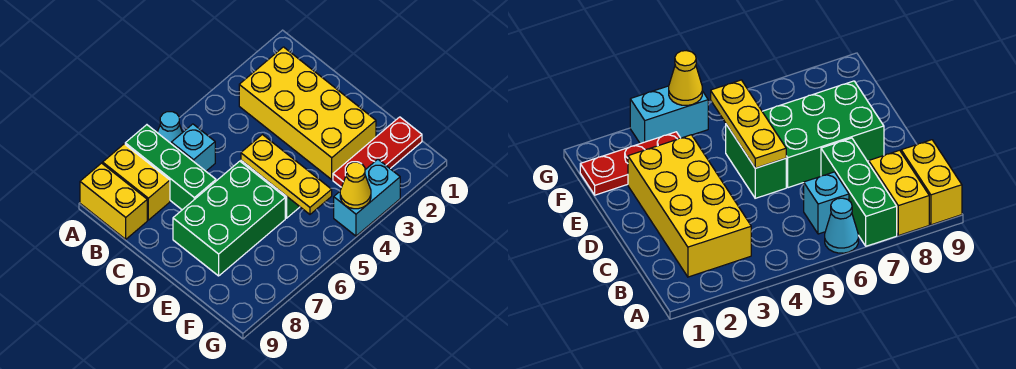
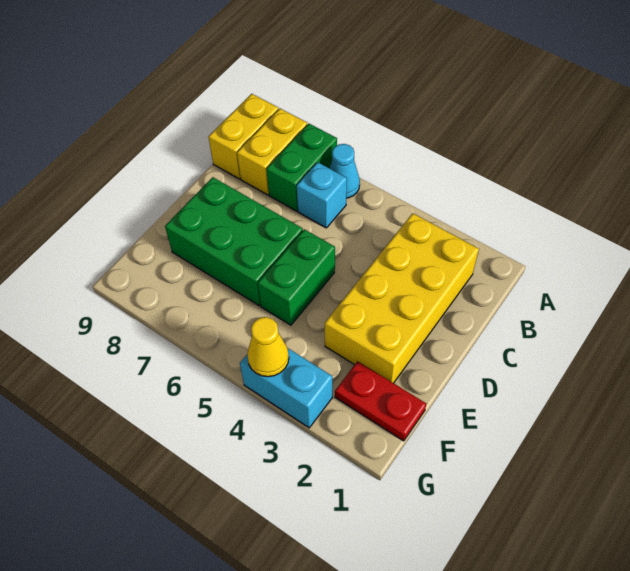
green brick A7:C7 level 1 -> green brick A7:B7 level 1
yellow plate D5:F5 level 2 -> none
red plate F1:F3 level 1 -> red plate F1:F2 level 1

